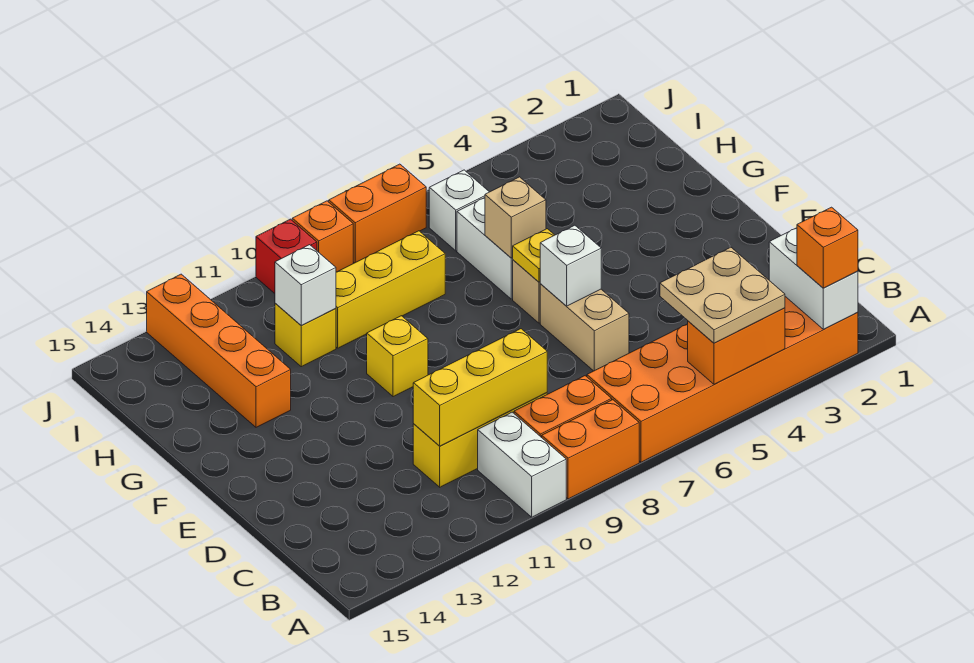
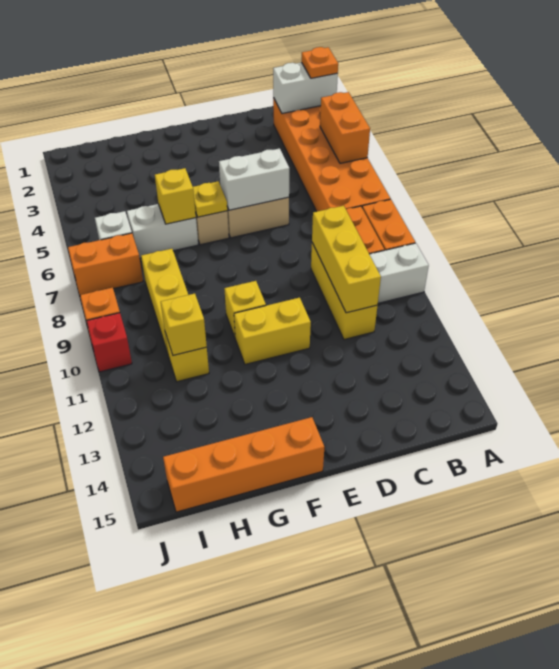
orange brick A2 level 3 -> orange plate A2 level 3
tan plate A4:B5 level 3 -> none
white brick E6 level 2 -> white brick D6:E6 level 2
none -> yellow brick E11:F11 level 1
tan brick G6 level 2 -> yellow brick G6 level 2
orange brick G13:J13 level 1 -> orange brick F15:I15 level 1
white brick H11 level 2 -> yellow brick H11 level 2
orange brick J7:J8 level 1 -> orange brick I7:J7 level 1

